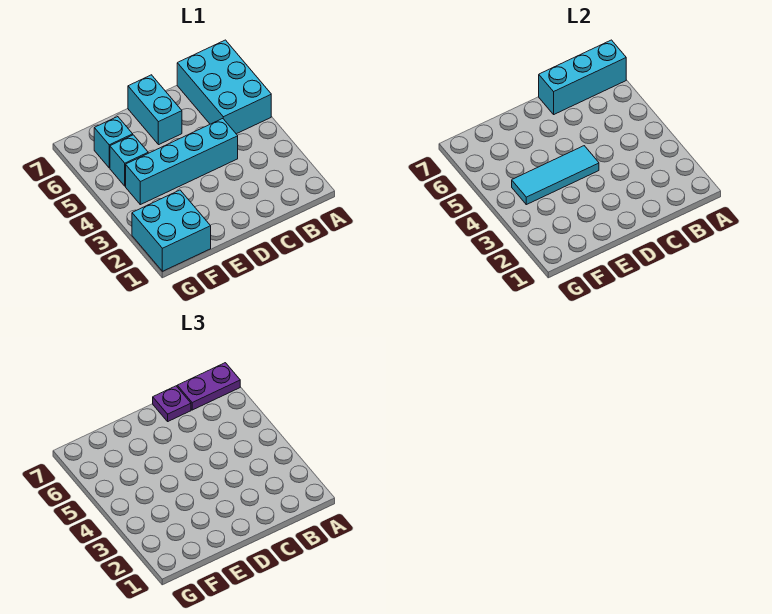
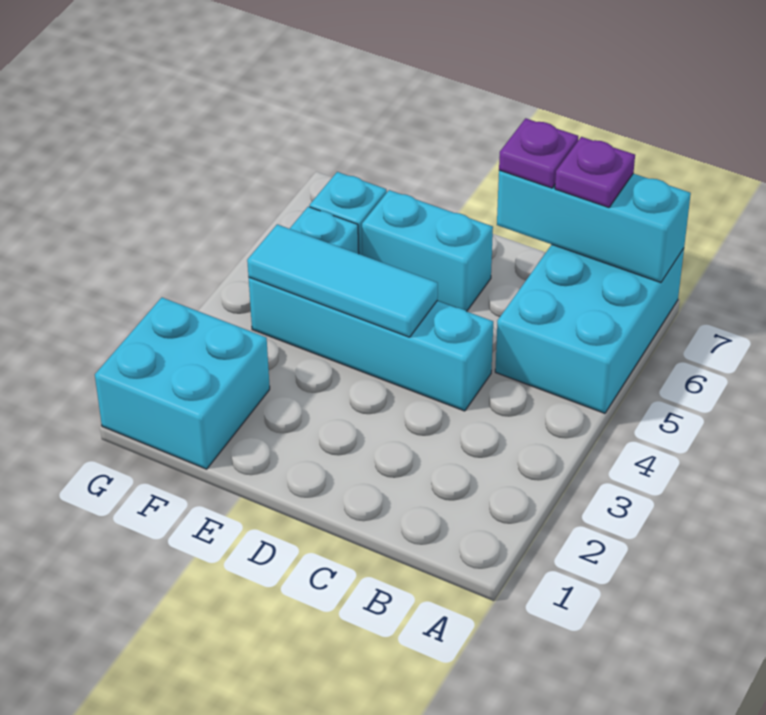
purple plate A7:B7 level 3 -> purple plate B7 level 3
cyan brick D6:D7 level 1 -> cyan brick D6:E6 level 1

